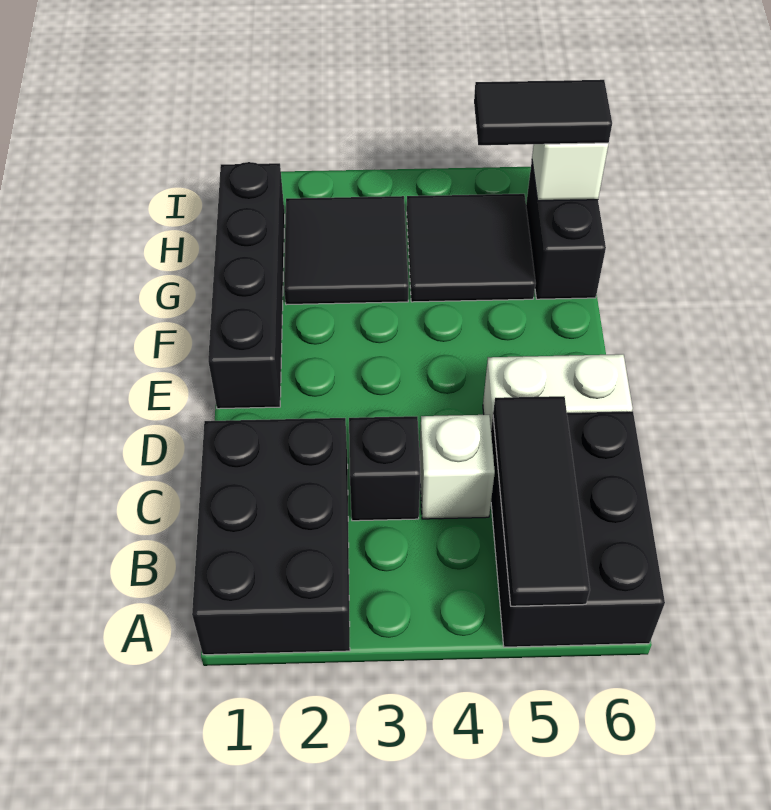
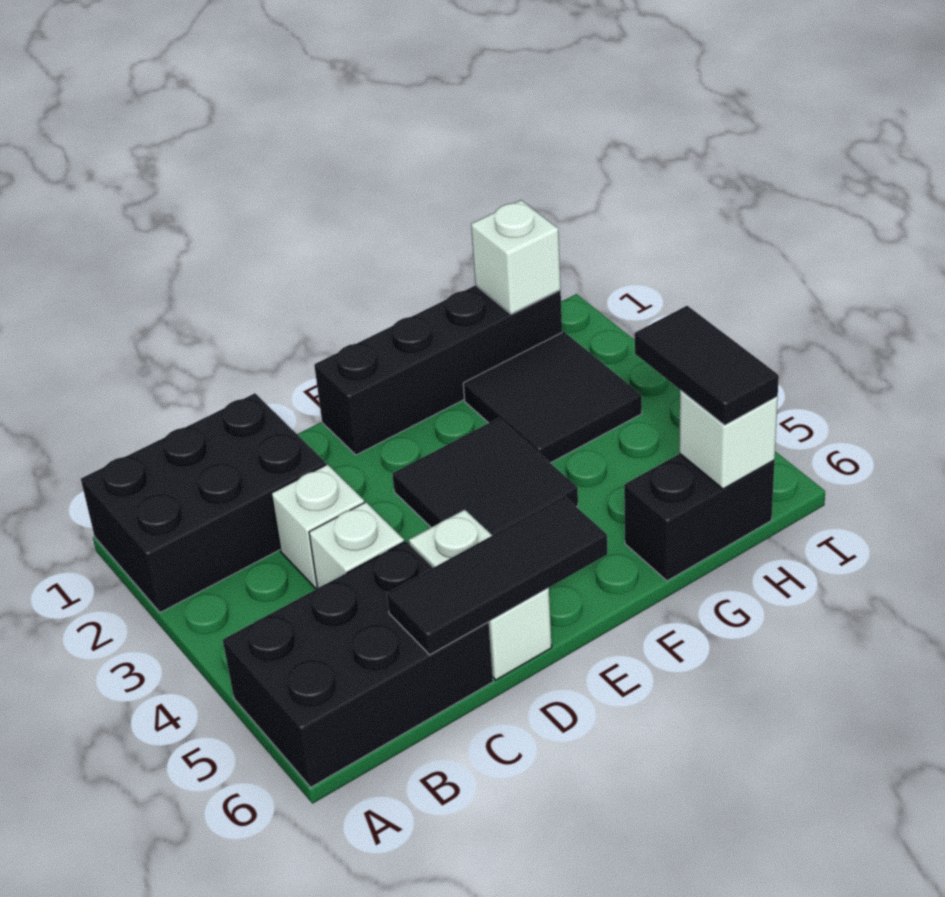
black tile A5:C5 level 2 -> black tile C6:E6 level 2
black brick C3 level 1 -> white brick C3 level 1
black tile G4:H5 level 1 -> black tile E3:F4 level 1
none -> white brick H1 level 2

